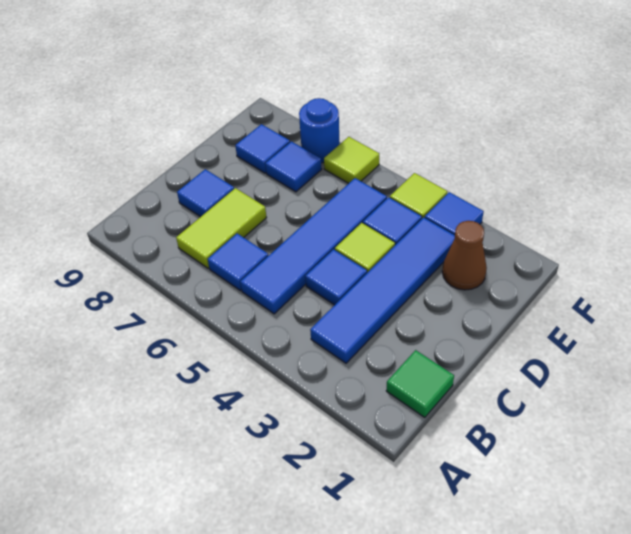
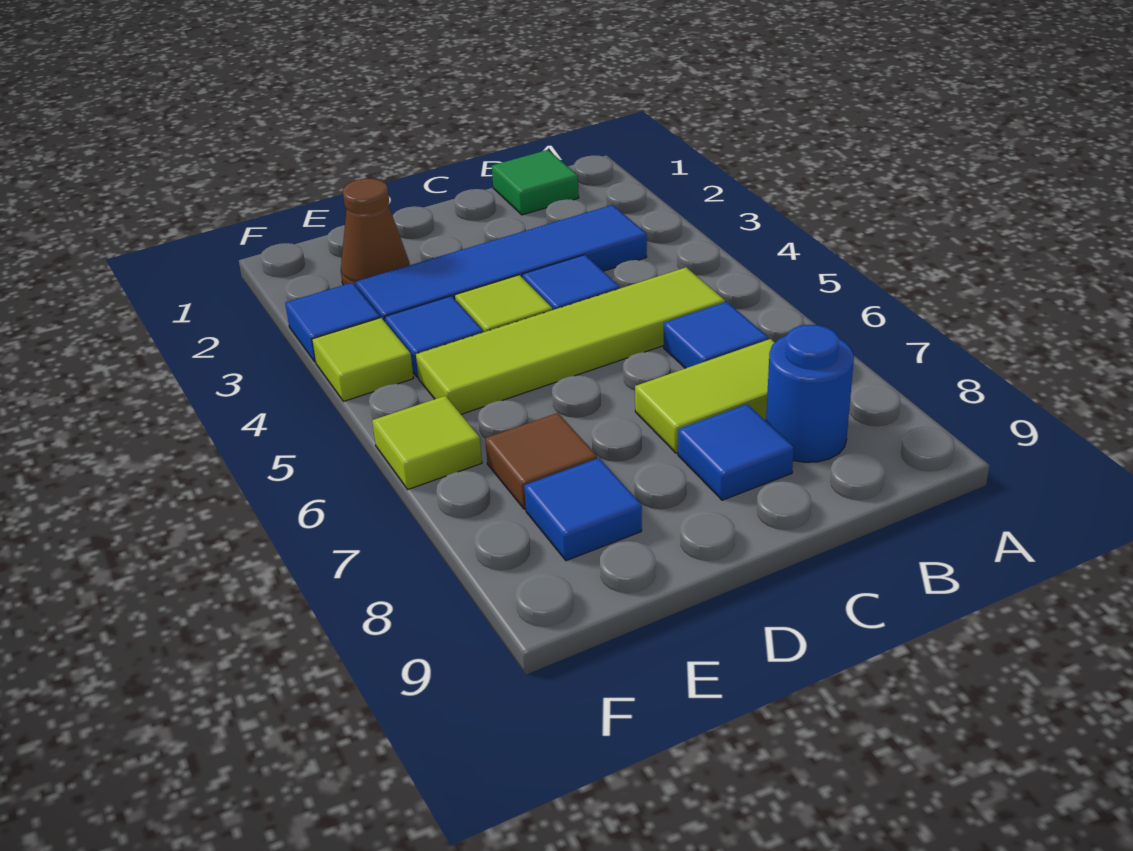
blue tile B5:E5 level 1 -> lime tile B5:E5 level 1
blue tile E7 level 1 -> brown tile E7 level 1
blue round brick F7 level 1 -> blue round brick B8 level 1

